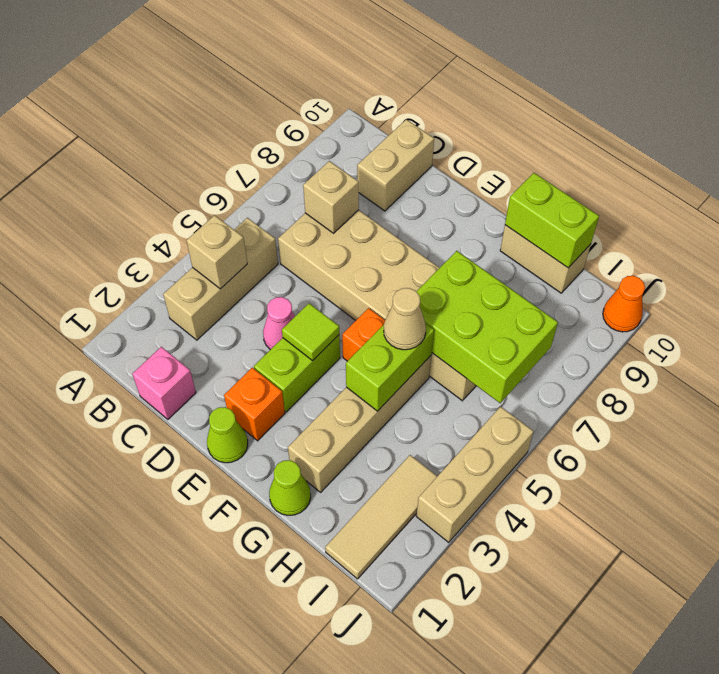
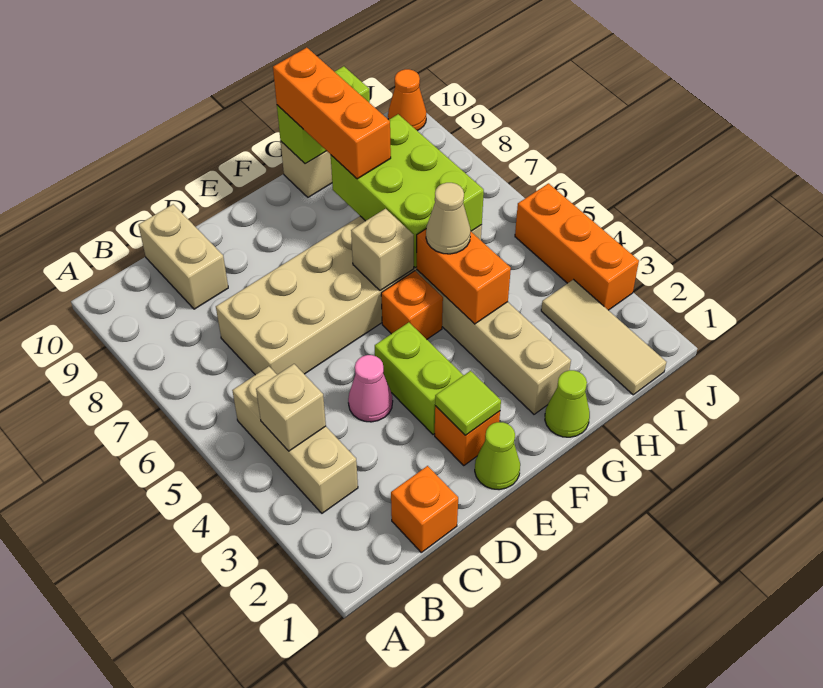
pink brick C1 level 1 -> orange brick C1 level 1
tan brick C7 level 2 -> tan brick F6 level 2
lime tile E4 level 2 -> lime tile E2 level 2
lime brick G4:G5 level 2 -> orange brick G4:G5 level 2
lime brick G6:I7 level 2 -> lime brick G6:H8 level 2
none -> orange brick G8:G10 level 3
tan brick J3:J5 level 1 -> orange brick J3:J5 level 1

